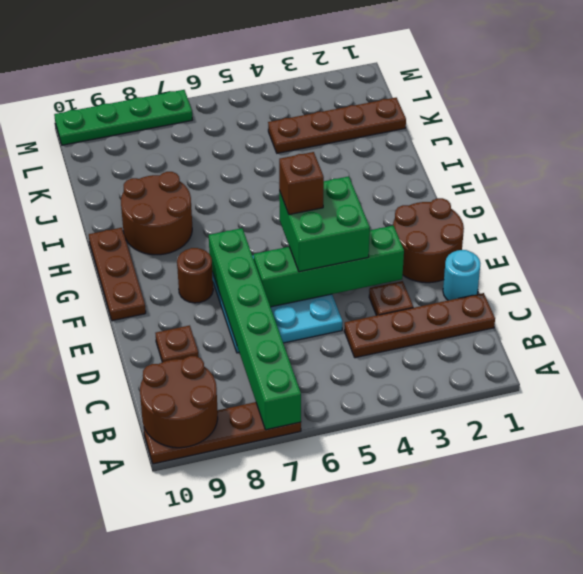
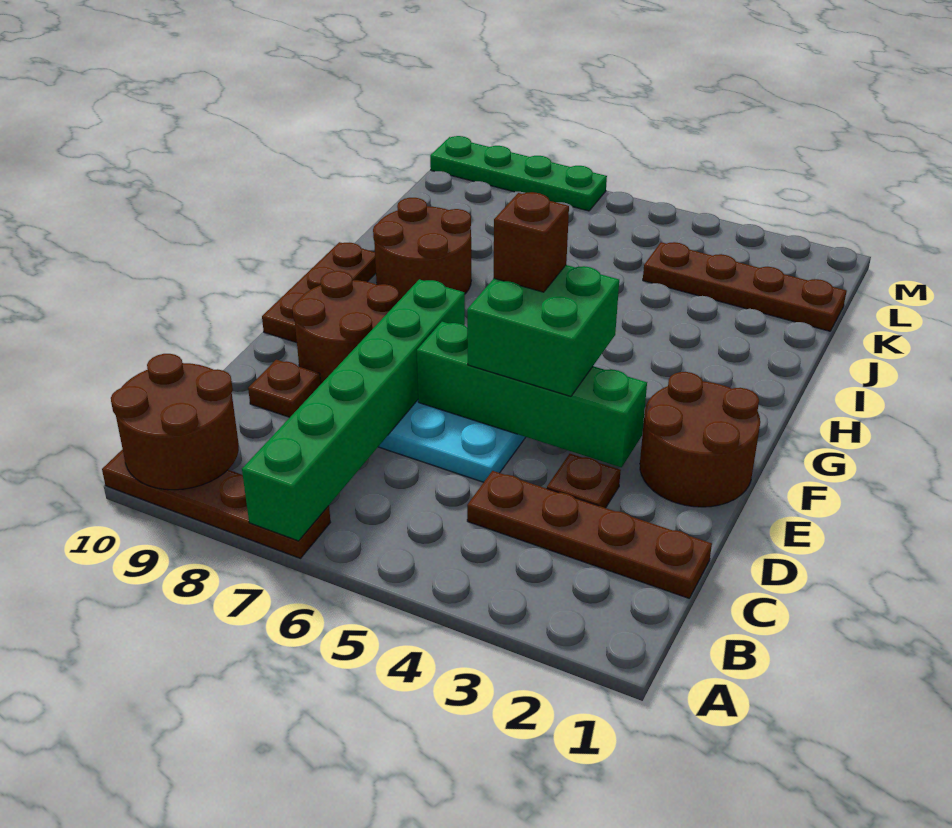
cyan round brick D1 level 1 -> none
brown round brick F8 level 1 -> brown round brick E8:F9 level 1

